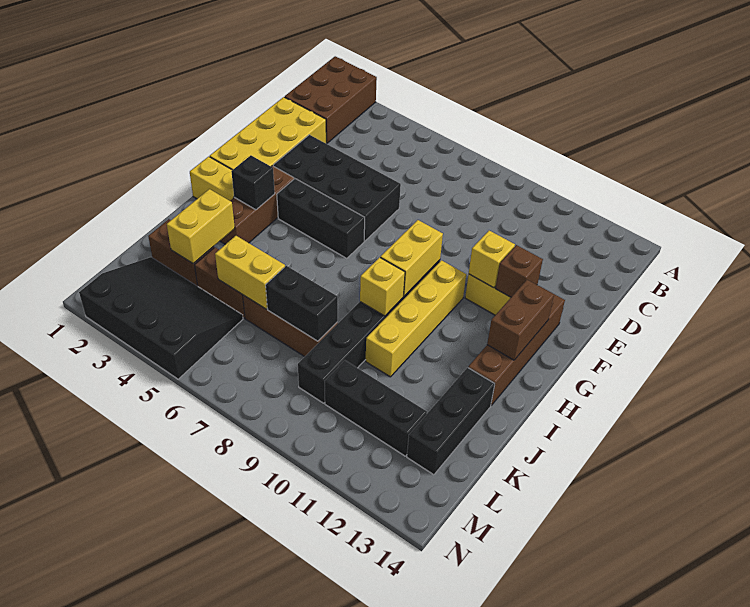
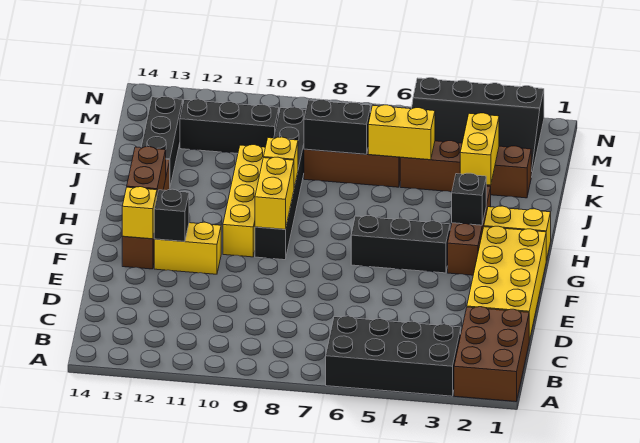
black brick E3:F6 level 1 -> black brick A3:B6 level 1
yellow brick F11 level 2 -> yellow brick F13 level 2
brown brick F12 level 2 -> black brick F12 level 2

